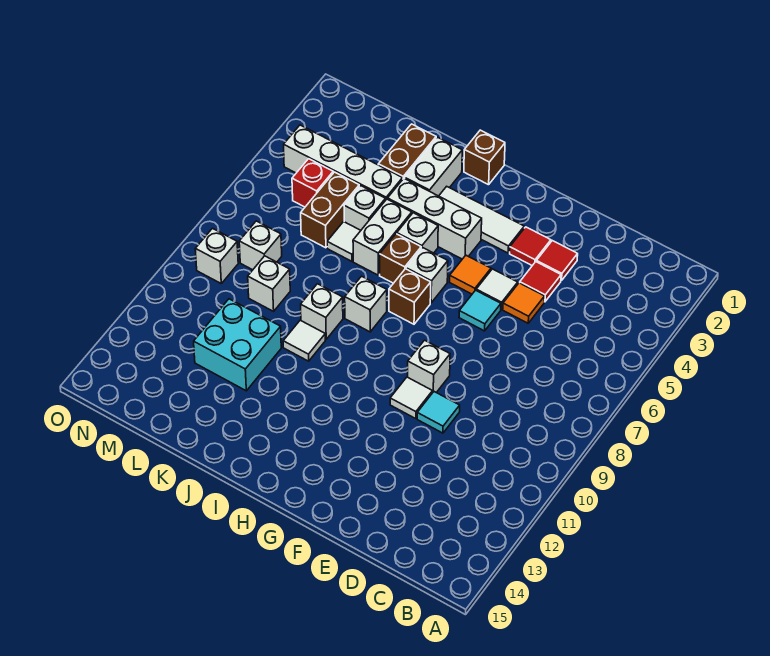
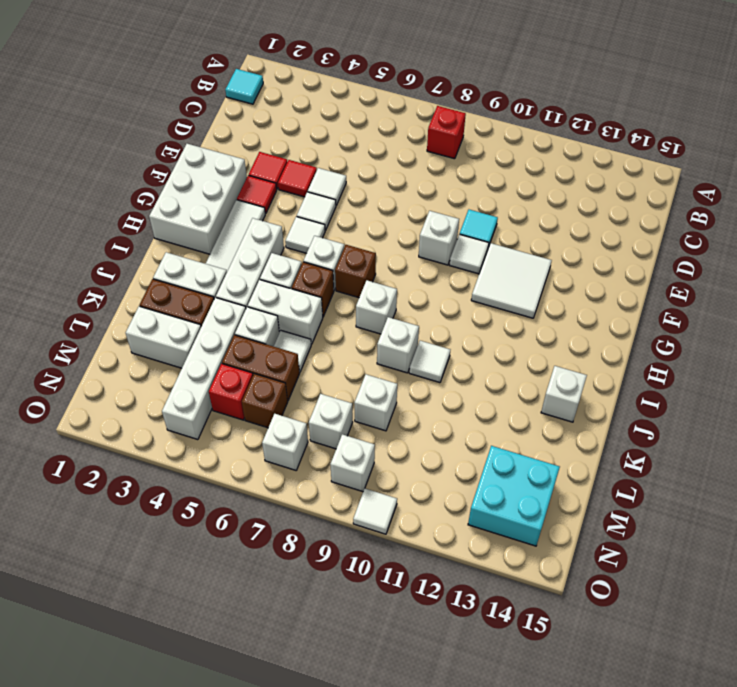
none -> red brick B8 level 1
orange tile E5 level 1 -> white tile E5 level 1
none -> white brick F1:H2 level 1
cyan tile F6 level 1 -> cyan tile B1 level 1
none -> white tile F11:G12 level 1
orange tile G5 level 1 -> white tile G5 level 1
brown brick I1 level 1 -> brown brick M6 level 1
none -> white brick J14 level 1
cyan brick K11:L12 level 1 -> cyan brick M13:N14 level 1
none -> white brick L2:L3 level 1
none -> white brick N7 level 1
none -> white tile O10 level 1

